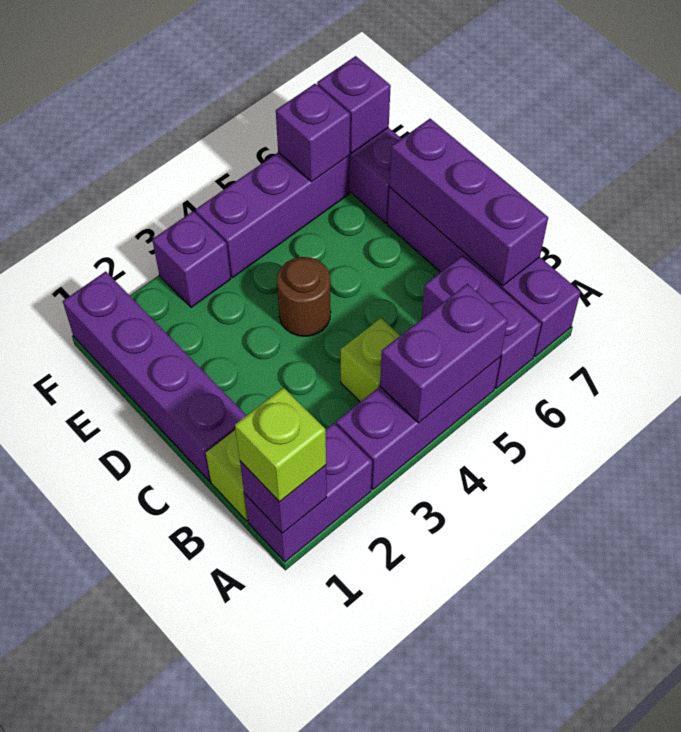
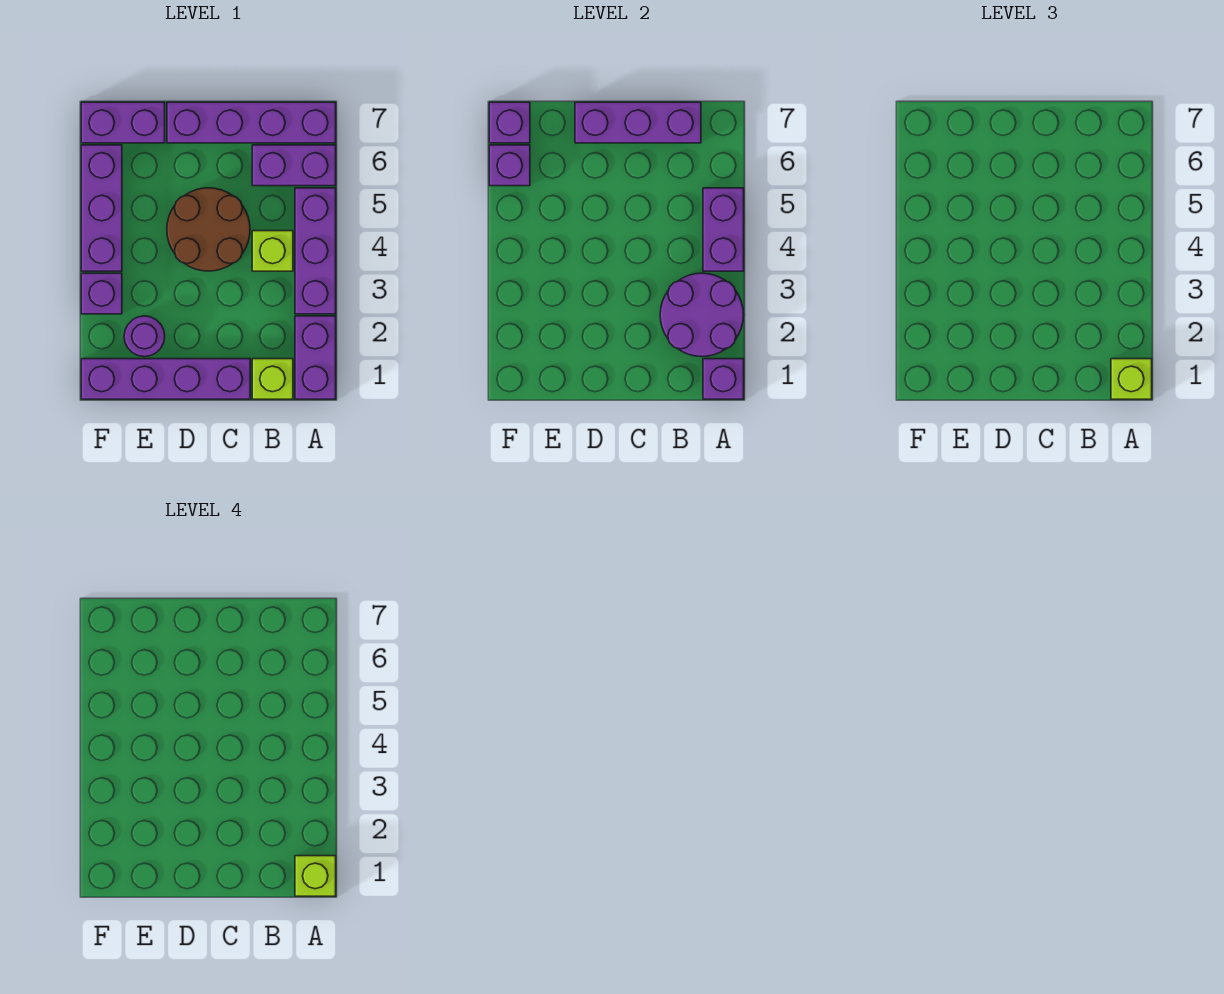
none -> lime brick A1 level 4
none -> purple round brick A2:B3 level 2
brown round brick D4 level 1 -> brown round brick C4:D5 level 1
none -> purple round brick E2 level 1

